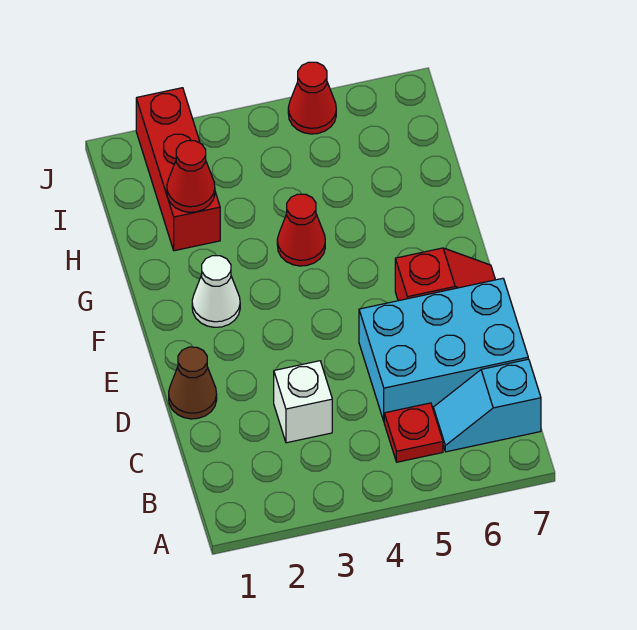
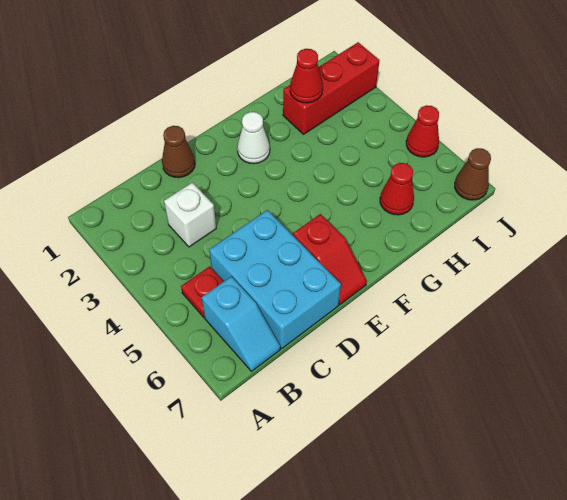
cyan slope B6:B7 level 1 top 7 -> cyan slope B6:B7 level 1 top 6
red cone G4 level 1 -> red cone H6 level 1
none -> brown cone J7 level 1

